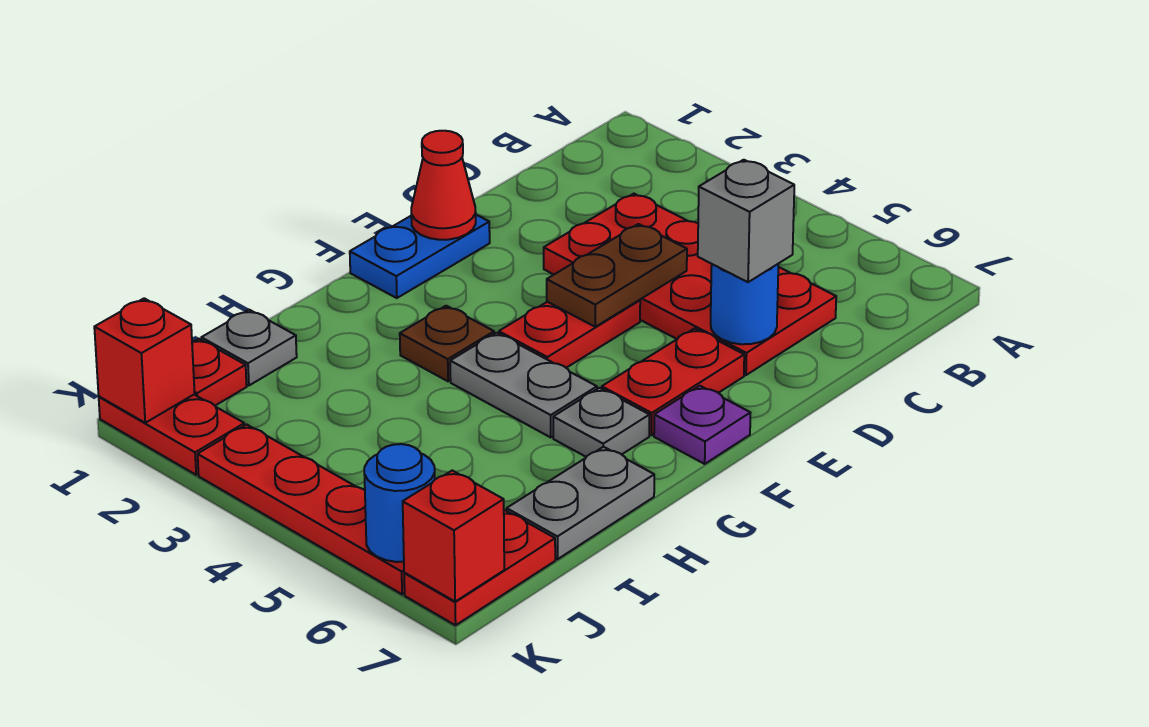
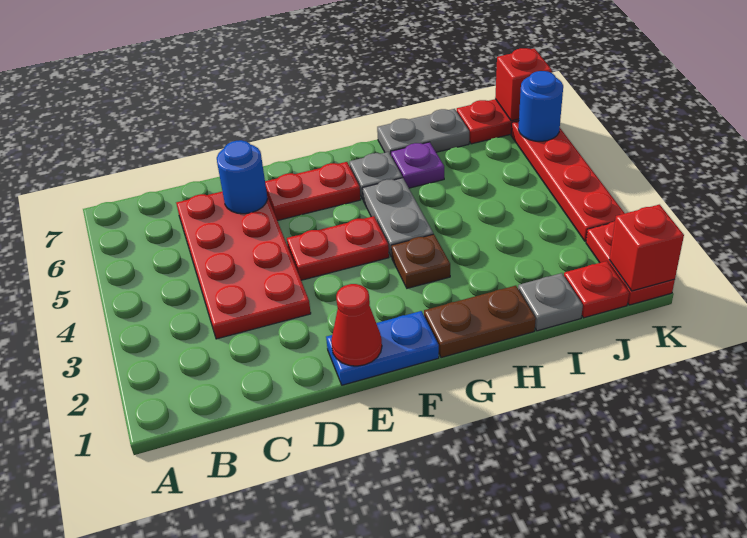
brown plate D4:E4 level 2 -> brown plate G1:H1 level 1
grey brick D6 level 3 -> none
purple plate F7 level 1 -> purple plate H6 level 1

